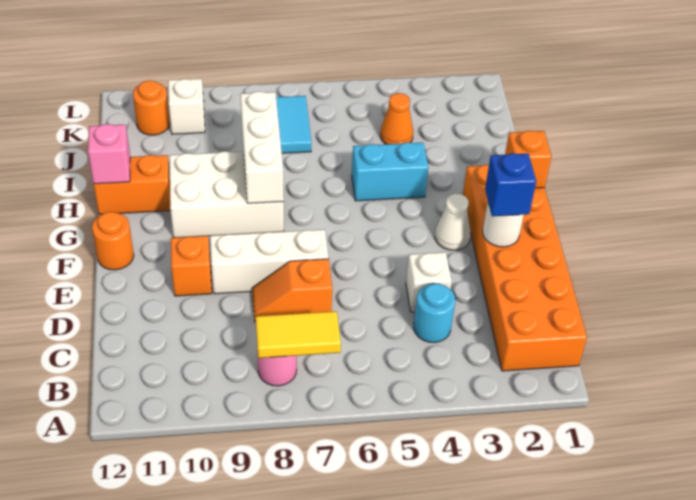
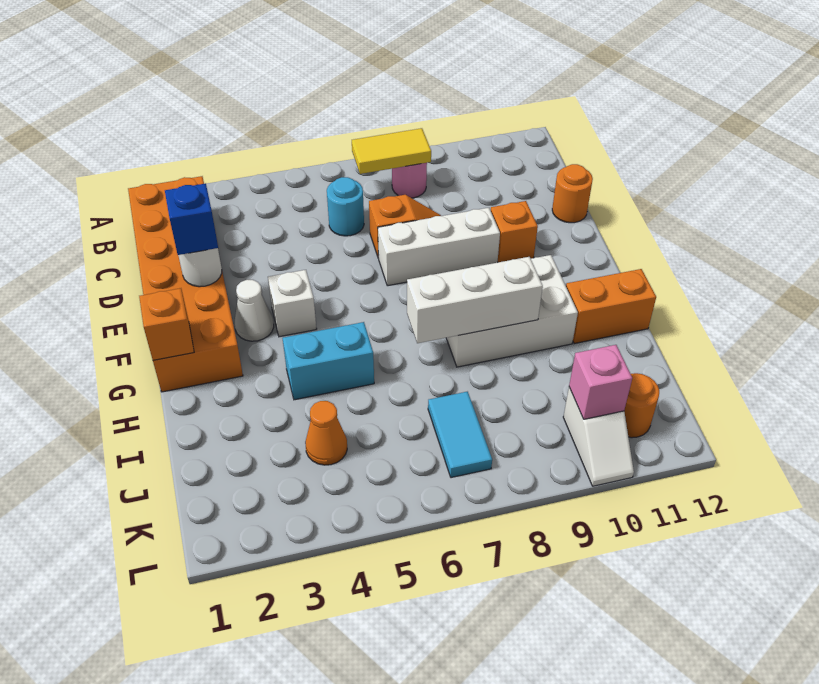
cyan round brick C4 level 1 -> cyan round brick C6 level 1
white brick D4 level 1 -> white brick F4 level 1
orange round brick F12 level 1 -> orange round brick D12 level 1
white brick G8:I8 level 2 -> white brick H7:H9 level 2
pink brick H12 level 2 -> pink brick K10 level 2

